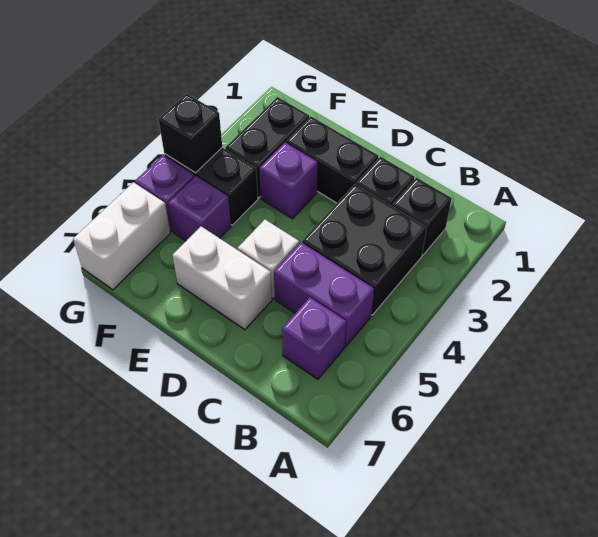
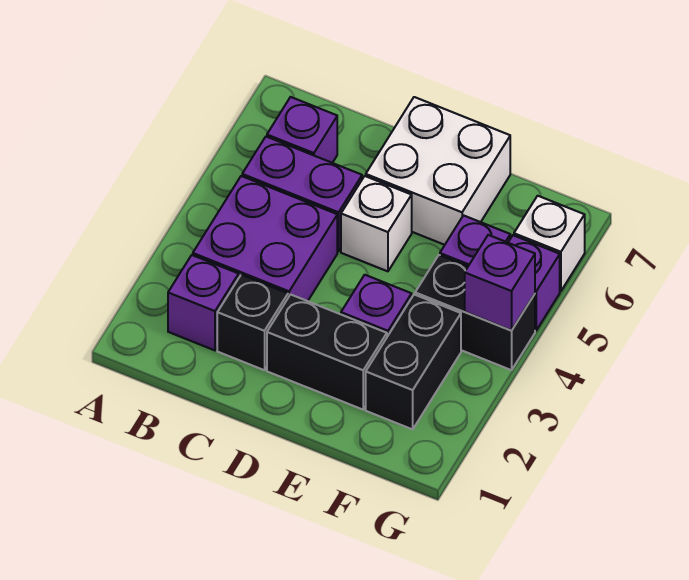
black brick B2 level 1 -> purple brick B2 level 1
black brick B3:C4 level 1 -> purple brick B3:C4 level 1
white brick D6:E6 level 1 -> white brick D6:E7 level 1
black brick G4 level 2 -> purple brick G4 level 2
white brick G6:G7 level 1 -> white brick G6 level 1

